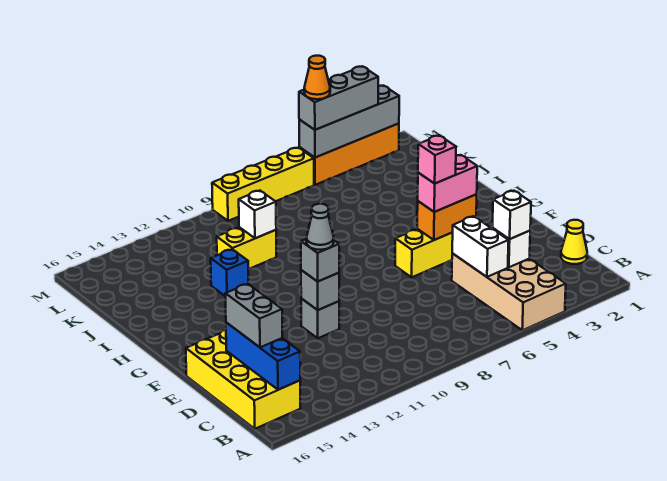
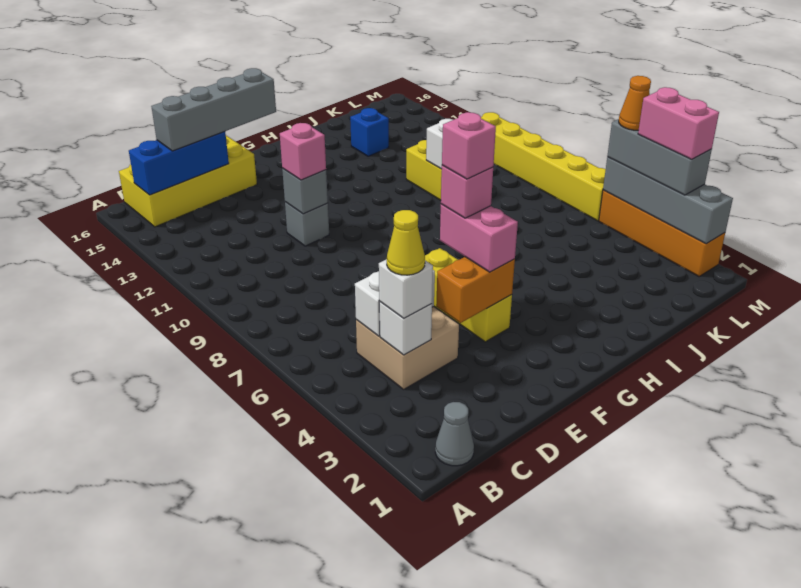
tan brick A4:D5 level 1 -> tan brick C4:D5 level 1
yellow cone C1 level 1 -> yellow cone C4 level 4
grey brick C15:D15 level 3 -> grey brick C15:F15 level 3
grey brick E11 level 3 -> pink brick E11 level 3
grey cone E11 level 4 -> grey cone B1 level 1
orange brick F4:F5 level 2 -> orange brick E4:F4 level 2
none -> pink brick F5 level 5
blue brick I12 level 1 -> blue brick J14 level 1
none -> pink brick M3:M4 level 4
yellow brick M6:M9 level 1 -> yellow brick M6:M11 level 1

